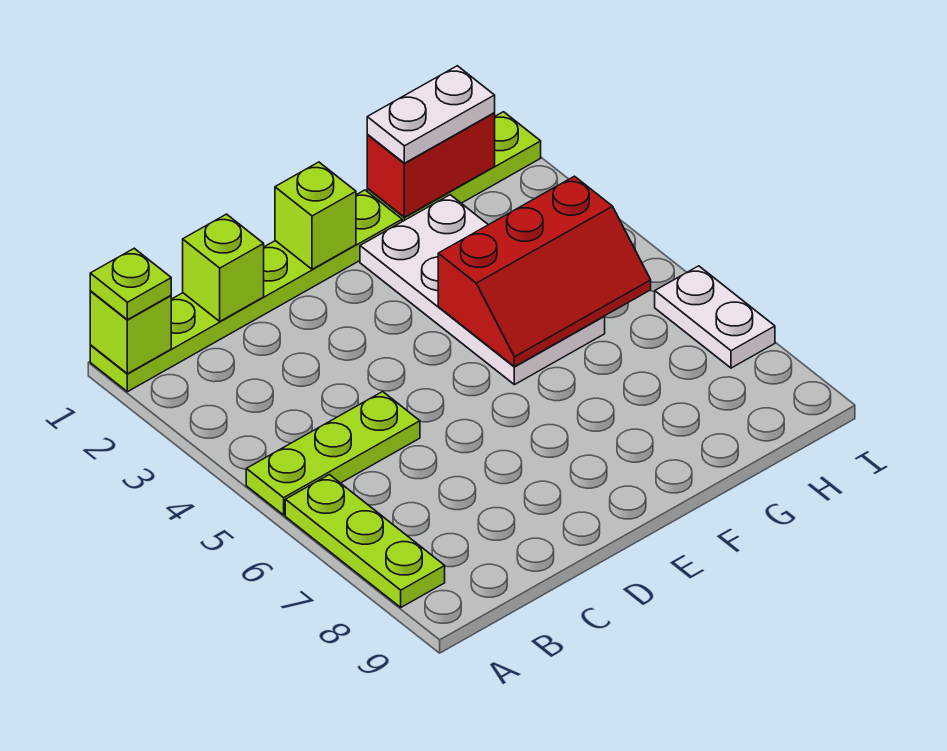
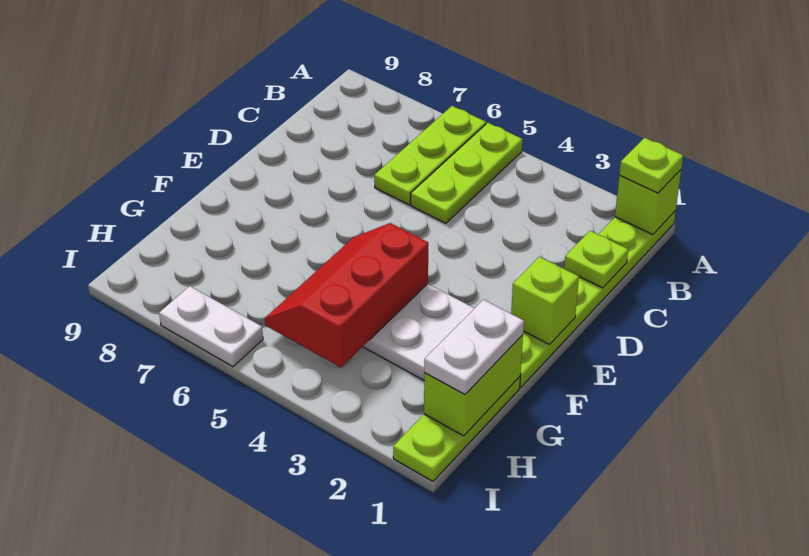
lime plate A6:A8 level 1 -> lime plate A6:C6 level 1
lime brick C1 level 2 -> lime plate C1 level 2
red brick G1:H1 level 2 -> lime brick G1:H1 level 2

